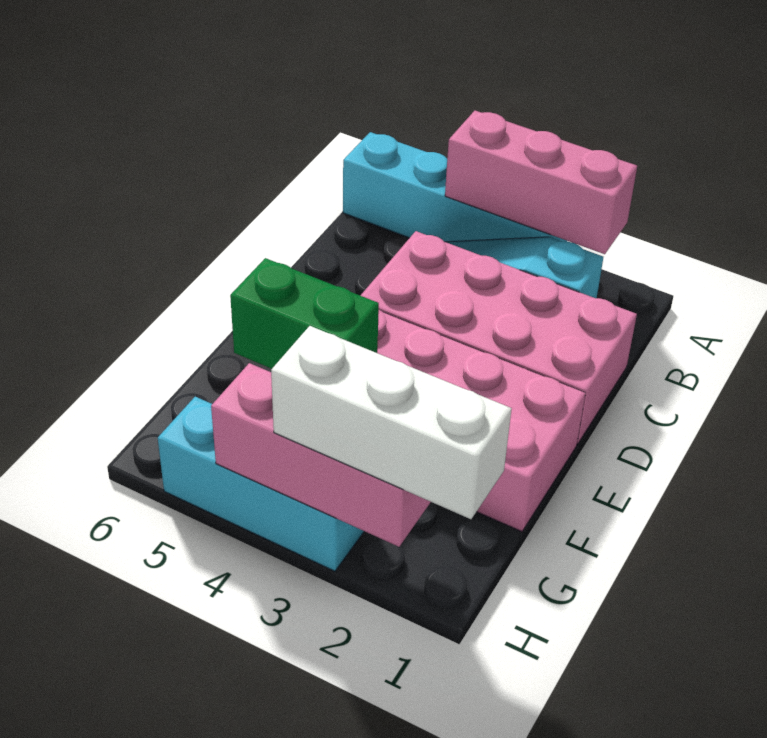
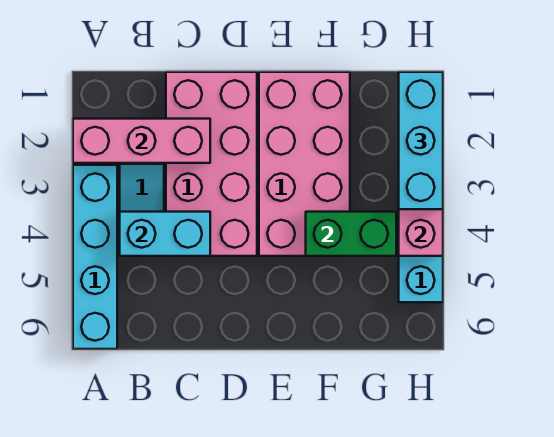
pink brick A2:A4 level 2 -> pink brick A2:C2 level 2
none -> cyan brick B4:C4 level 2
green brick F4:F5 level 2 -> green brick F4:G4 level 2
white brick H1:H3 level 3 -> cyan brick H1:H3 level 3

